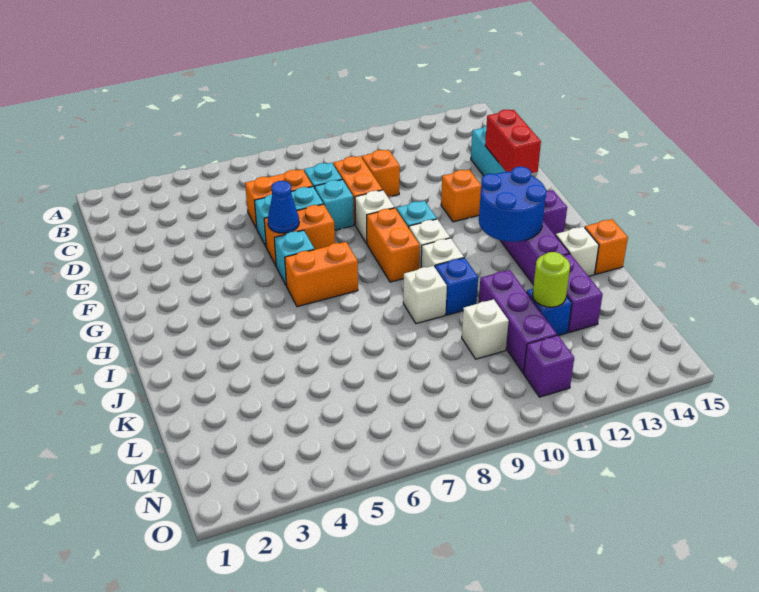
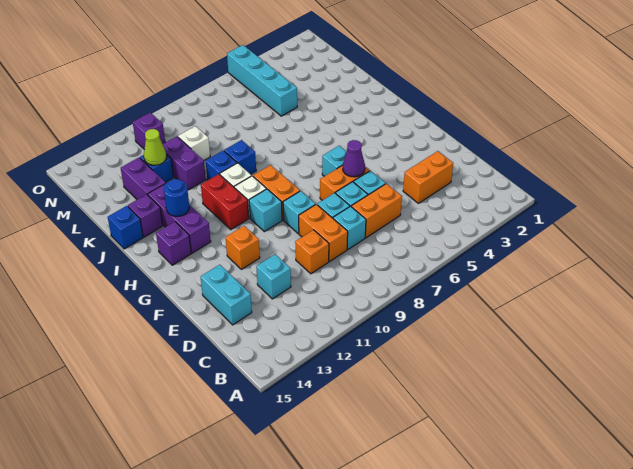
none -> cyan brick D12 level 1
red brick E14:F14 level 2 -> red brick H11:I11 level 1
blue cone F6 level 2 -> purple cone F6 level 2
white brick F9 level 1 -> cyan brick F9 level 1
orange brick H6:H7 level 1 -> orange brick D3:D4 level 1
blue round brick H12:I13 level 2 -> blue round brick I13 level 2
white brick J9 level 1 -> blue brick J9 level 1
white brick J14 level 1 -> purple brick J14 level 1
orange brick J15 level 1 -> blue brick J15 level 1
purple brick K11:M11 level 1 -> purple brick K11:L11 level 1
none -> cyan brick L5:O5 level 1
lime round brick L12 level 2 -> lime cone L12 level 2

